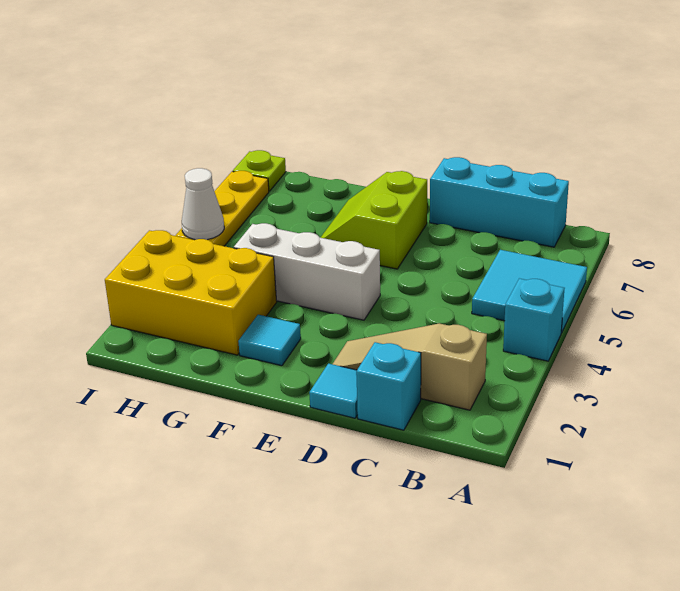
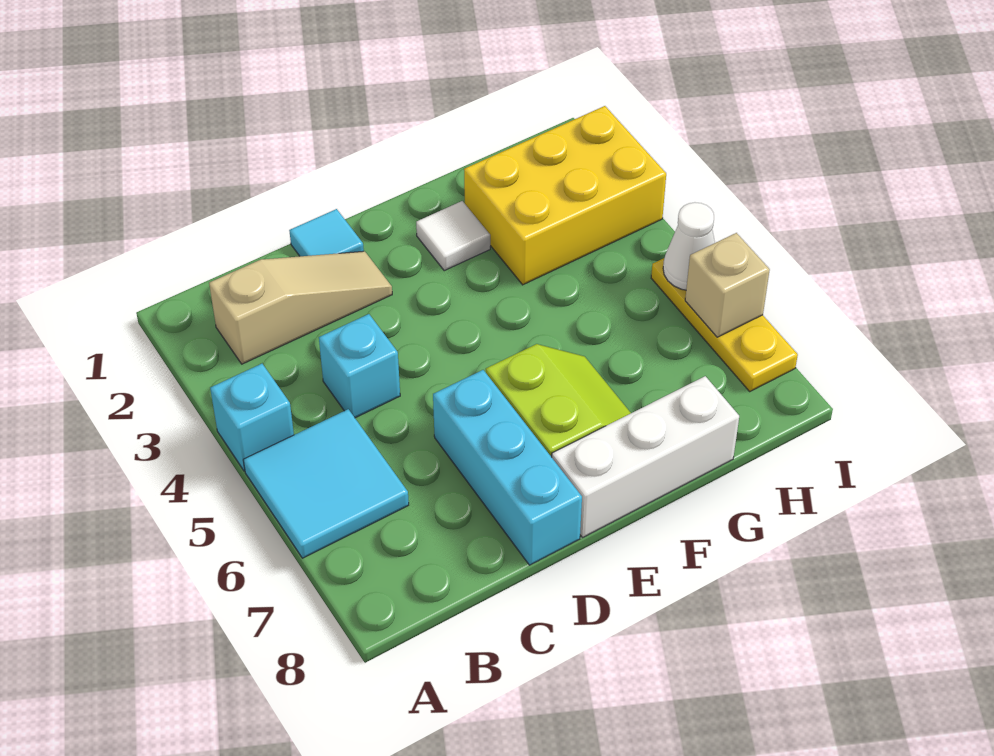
cyan brick B8:D8 level 1 -> cyan brick D6:D8 level 1
cyan brick C1 level 1 -> cyan brick C4 level 1
white brick E4:G4 level 1 -> white brick E8:G8 level 1
cyan tile F2 level 1 -> white tile F2 level 1
none -> tan brick I6 level 2
lime plate I8 level 1 -> none

